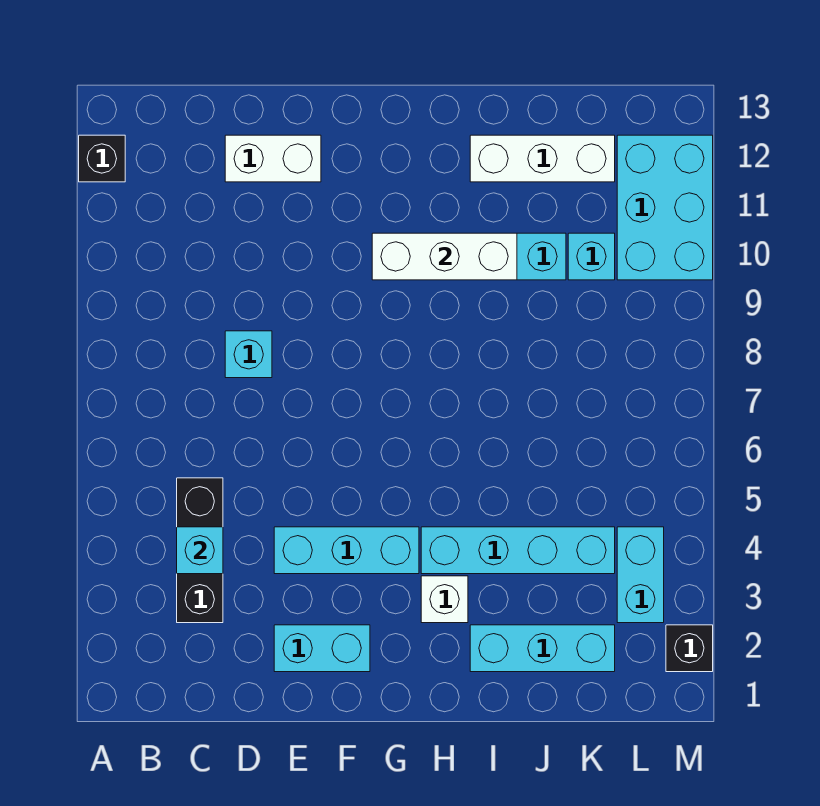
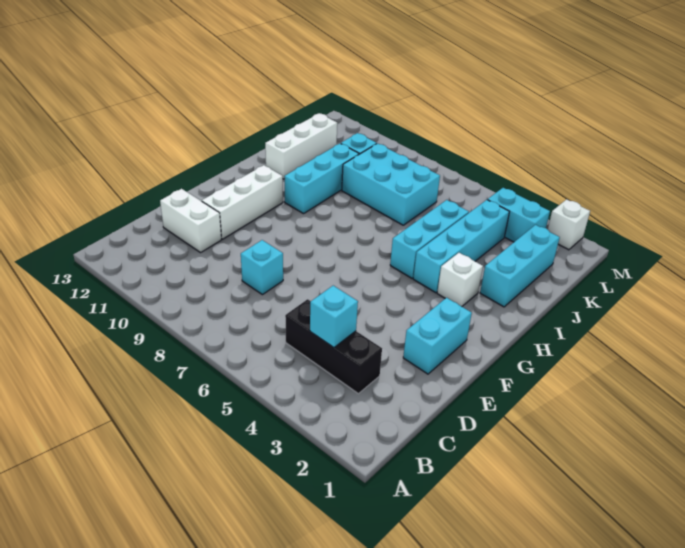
black brick A12 level 1 -> none
white brick D12:E12 level 1 -> white brick D11:D12 level 1
cyan brick E4:G4 level 1 -> cyan brick H5:J5 level 1
white brick G10:I10 level 2 -> white brick E11:G11 level 1
cyan brick L10:M12 level 1 -> cyan brick J7:K9 level 1
black brick M2 level 1 -> white brick M2 level 1

